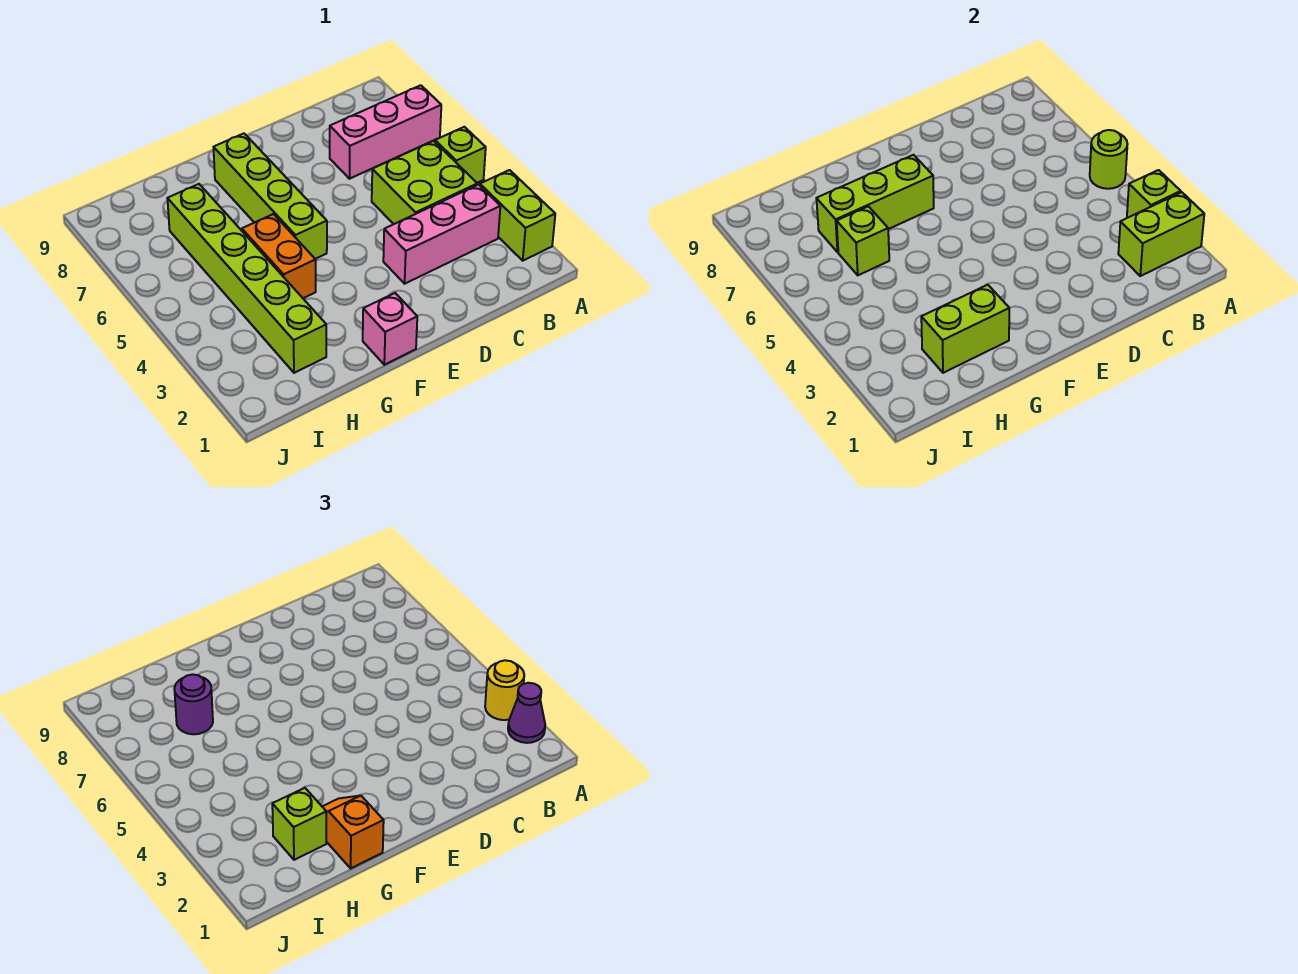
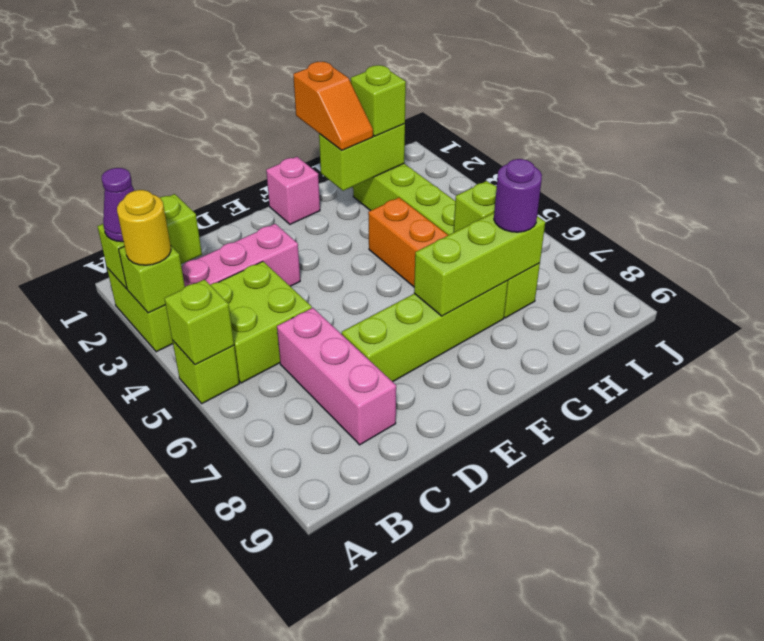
lime round brick A5 level 2 -> lime brick A5 level 2
pink brick A7:C7 level 1 -> pink brick C6:C8 level 1
lime brick F5:F8 level 1 -> lime brick D7:G7 level 1

